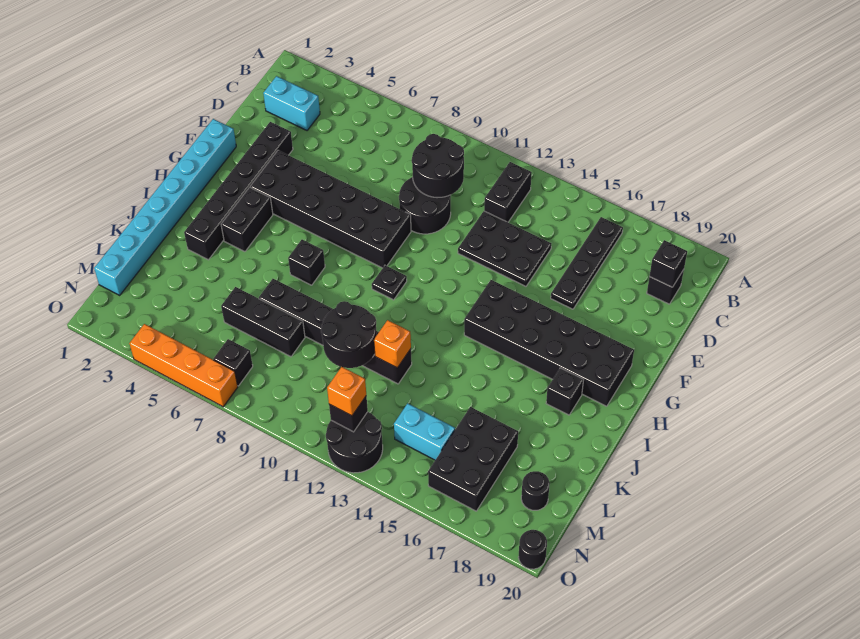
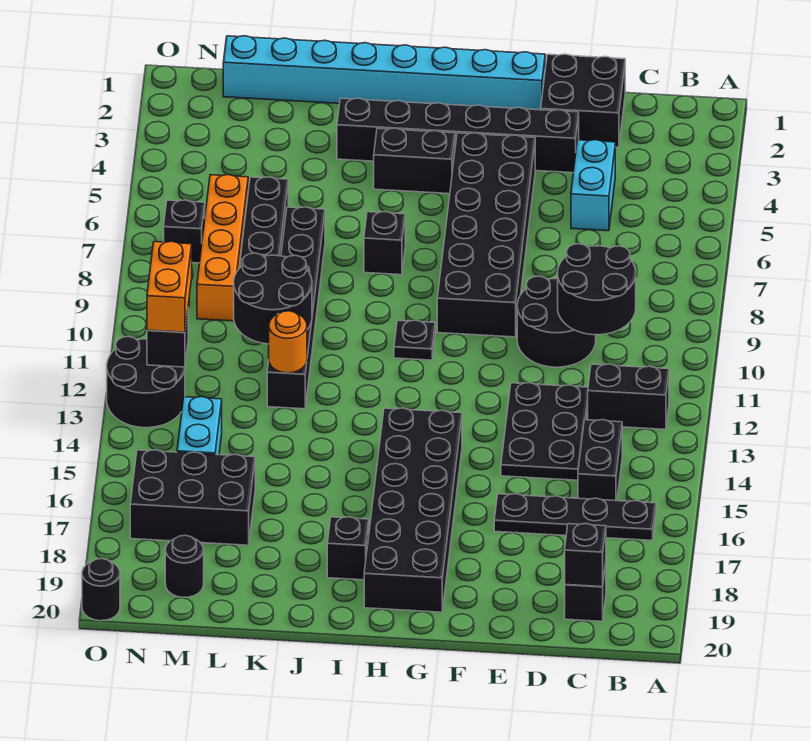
cyan brick C2:C3 level 1 -> cyan brick D4:D5 level 1
none -> black brick C14:C15 level 1
none -> black brick D1:E2 level 1
orange brick K12 level 2 -> orange round brick K12 level 2
orange brick N12 level 3 -> orange brick N11:N12 level 3
orange brick O4:O7 level 1 -> orange brick M6:M9 level 1

